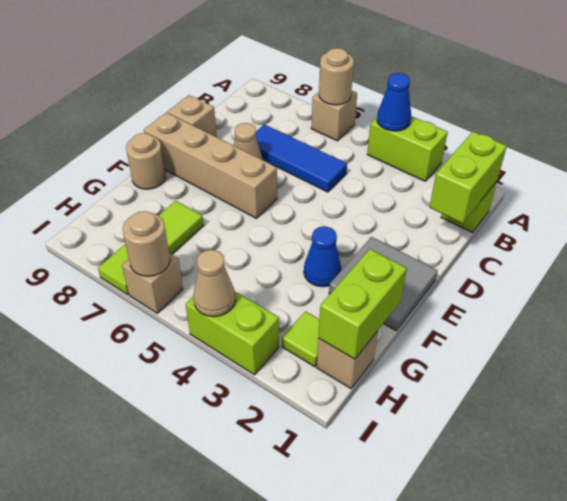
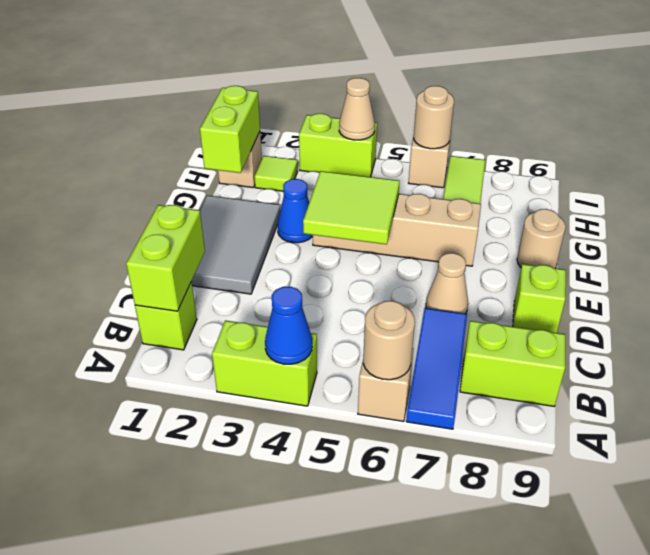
none -> lime brick B8:B9 level 1
blue tile C5:C7 level 1 -> blue tile A7:C7 level 1
tan brick D9 level 1 -> lime brick D9 level 1
grey tile E1:F2 level 1 -> grey tile D1:F2 level 1
none -> lime tile E4:F5 level 2
tan brick E6:E9 level 1 -> tan brick F4:F7 level 1

